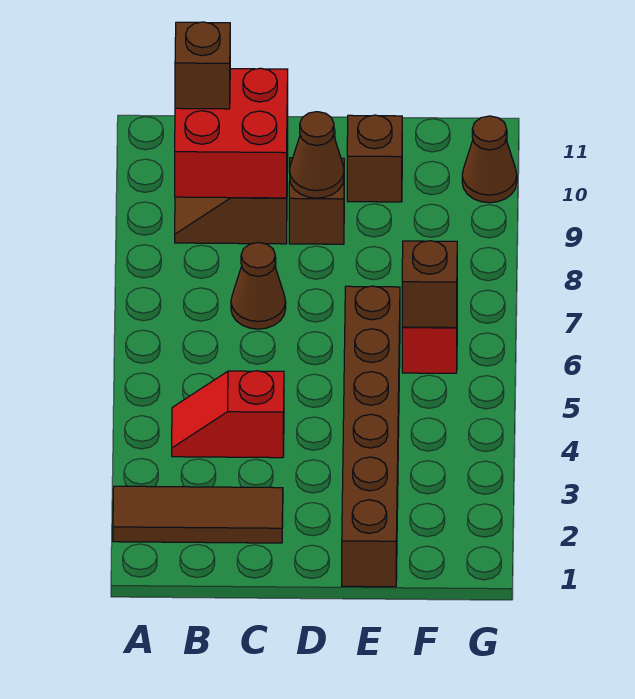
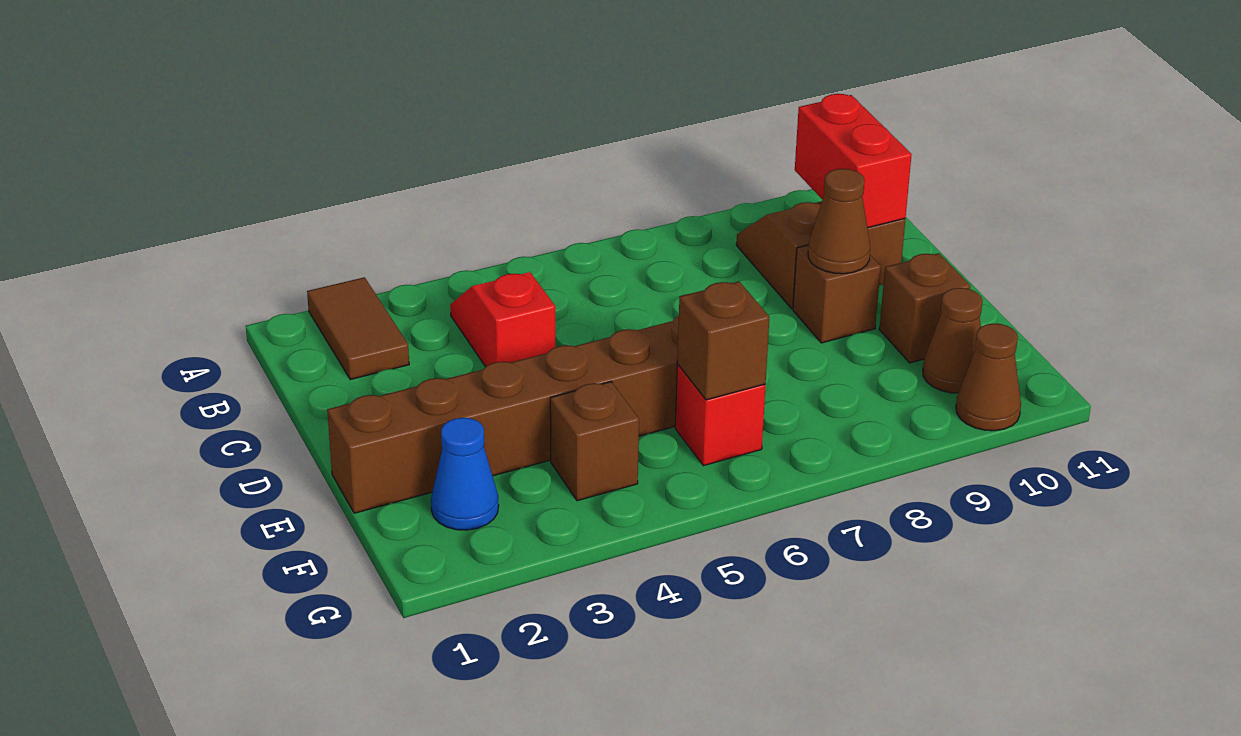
brown tile A2:C2 level 1 -> brown tile A2:B2 level 1
red brick B9:C10 level 2 -> red brick B10:C10 level 2
brown brick B10 level 3 -> brown brick F4 level 1
brown cone C7 level 1 -> brown cone F10 level 1
none -> blue cone F2 level 1

